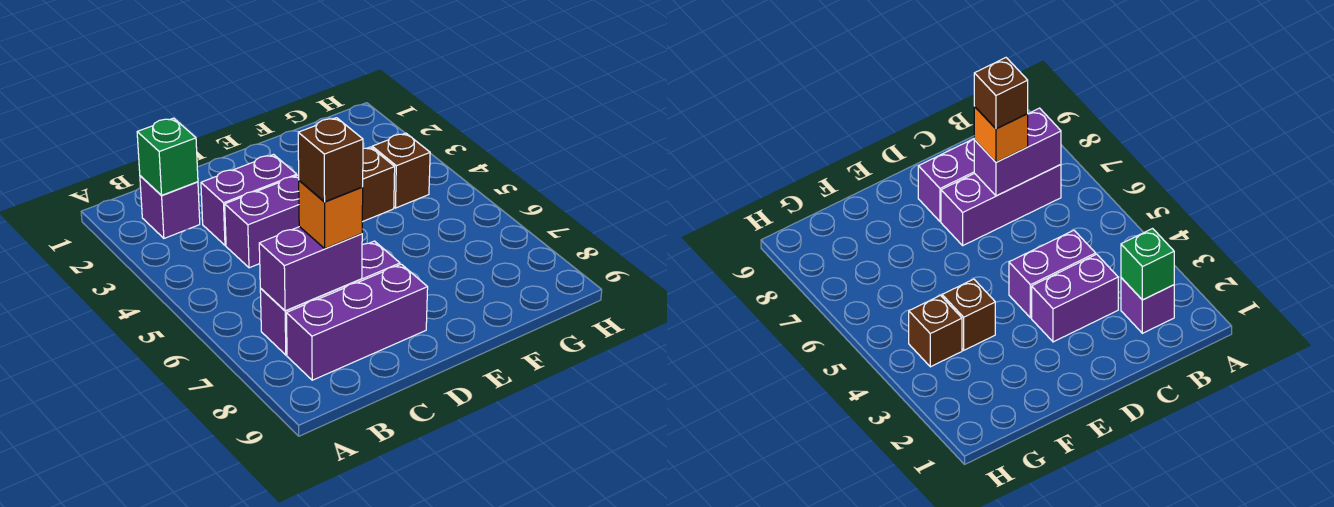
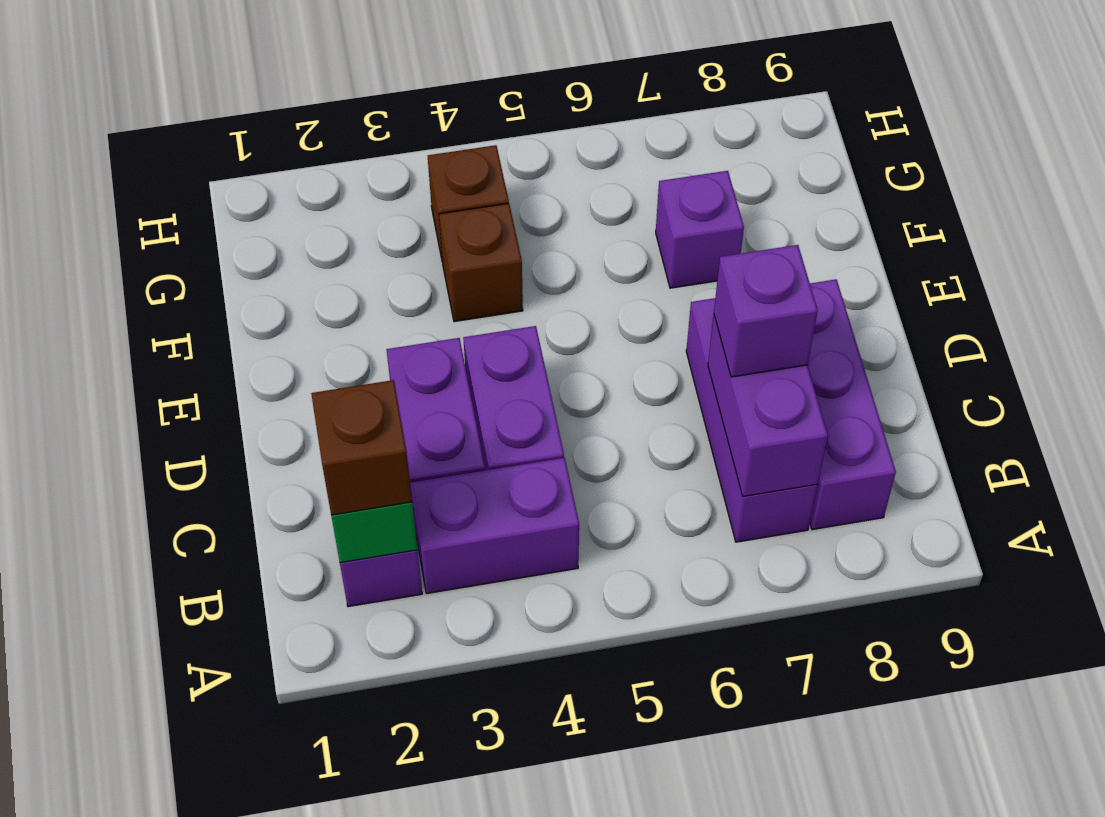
none -> purple brick B3:B4 level 1
orange brick C7 level 3 -> purple brick C7 level 3
brown brick C7 level 4 -> brown brick B2 level 3
none -> purple brick F7 level 1

